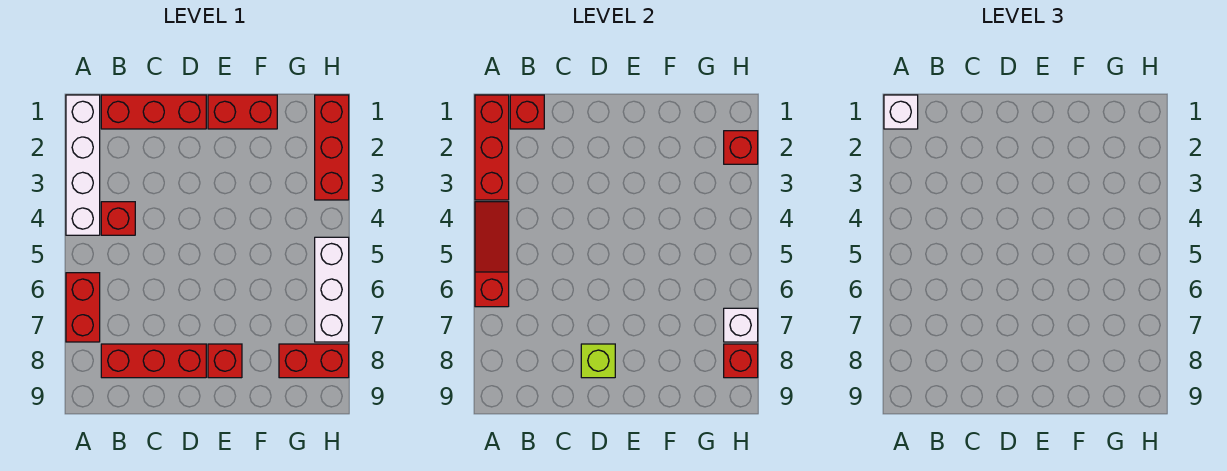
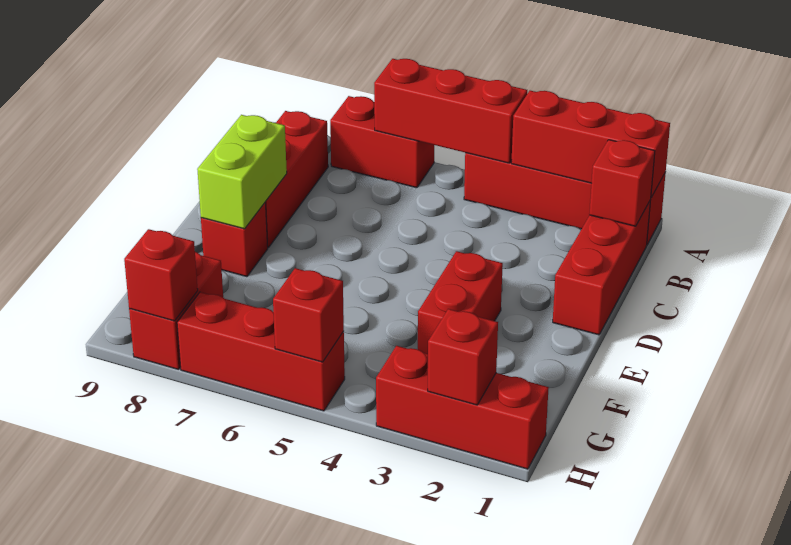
white brick A1:A4 level 1 -> red brick A1:A4 level 1
white brick A1 level 3 -> none
red slope A4:A6 level 2 top 6 -> red brick A4:A6 level 2
red brick B4 level 1 -> red brick H5 level 2
lime brick D8 level 2 -> lime brick D8:E8 level 2
red brick E1:F1 level 1 -> red brick E3:F3 level 1
white brick H5:H7 level 1 -> red brick H5:H7 level 1
white brick H7 level 2 -> none

